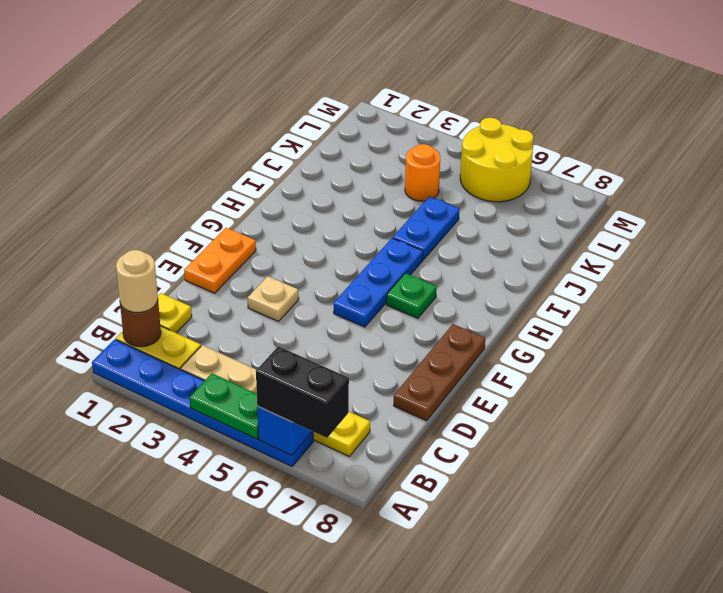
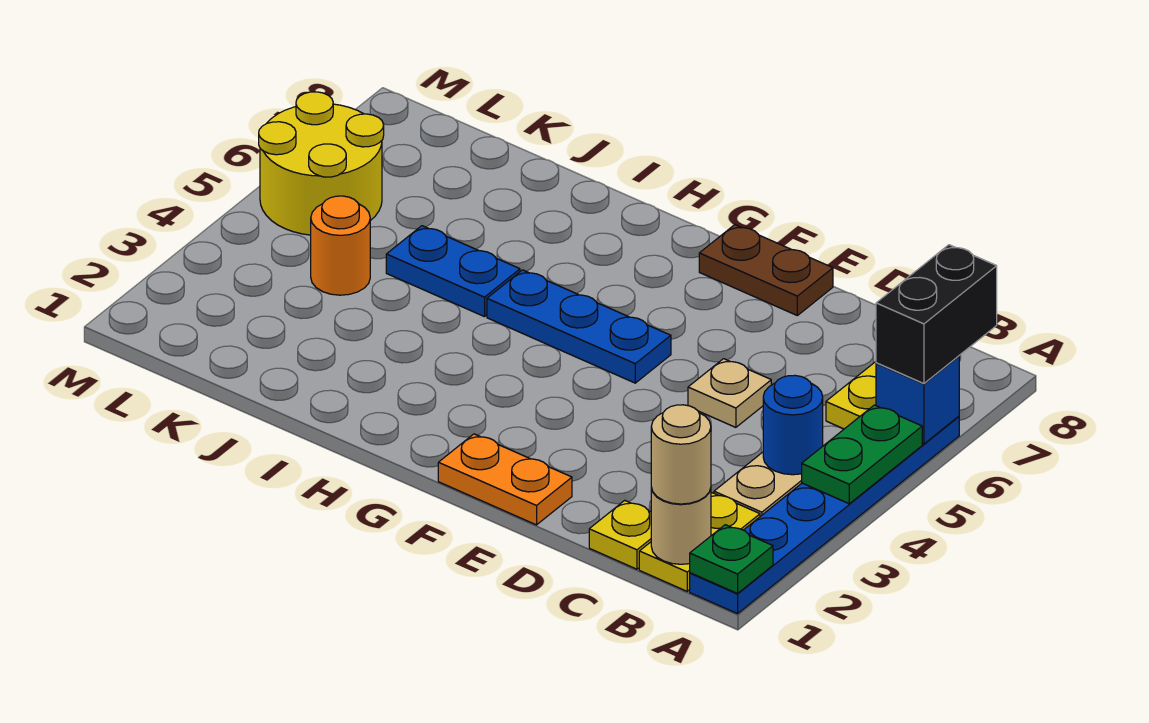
brown round brick B1 level 2 -> tan round brick B1 level 2
none -> blue round brick B4 level 2
brown plate D8:F8 level 1 -> brown plate E8:F8 level 1
tan plate E3 level 1 -> tan plate D5 level 1
green plate G6 level 1 -> green plate A1 level 2

